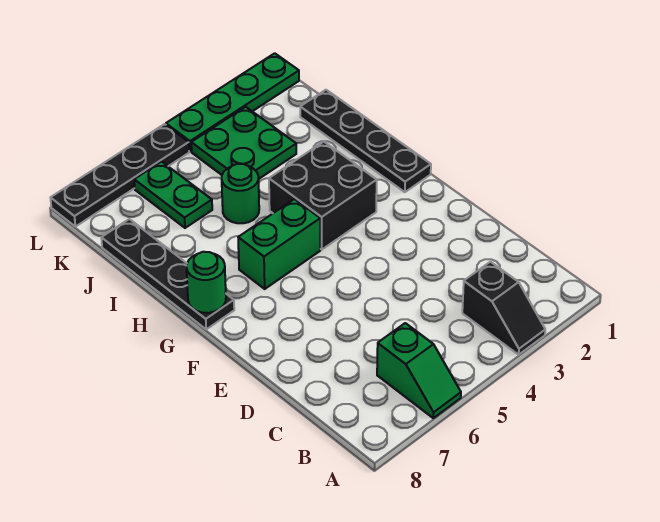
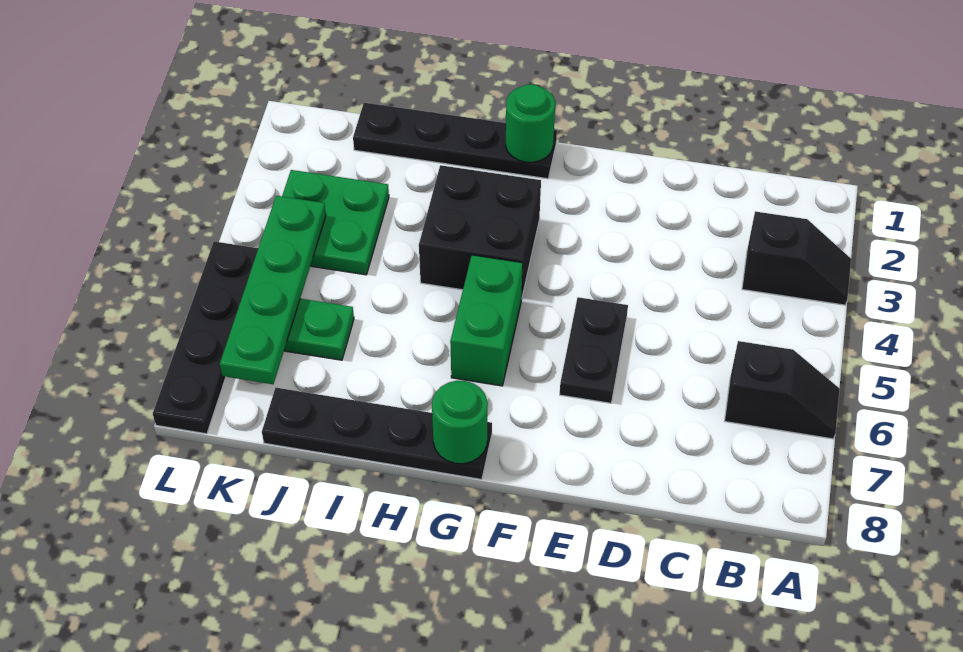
green slope A6:B6 level 1 top B -> black slope A6:B6 level 1 top B
none -> black plate E5:E6 level 1
green round brick I5 level 1 -> green round brick G1 level 2
green plate L1:L4 level 1 -> green plate K4:K7 level 2

